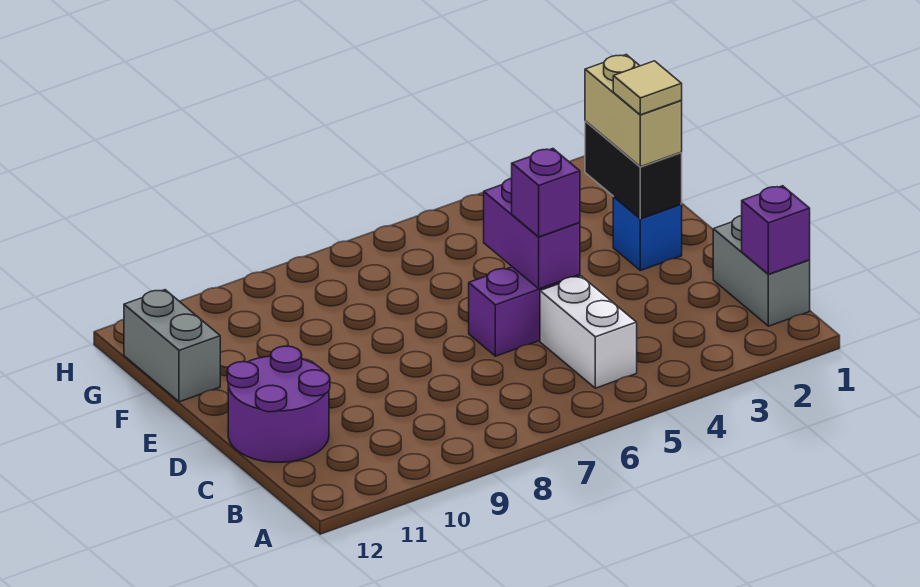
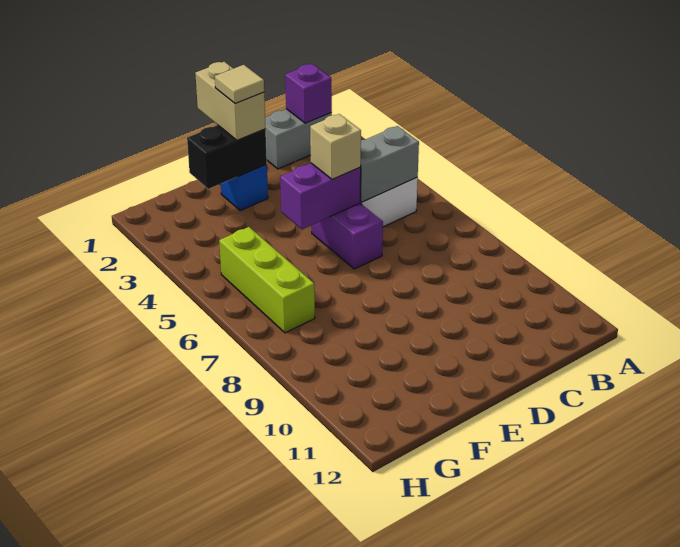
purple round brick C11:D12 level 1 -> none
purple brick D5 level 3 -> tan brick D5 level 3
tan brick E2:F2 level 3 -> tan brick E1:E2 level 3
grey brick F12:G12 level 1 -> grey brick B5:C5 level 2
none -> lime brick G5:G7 level 1

